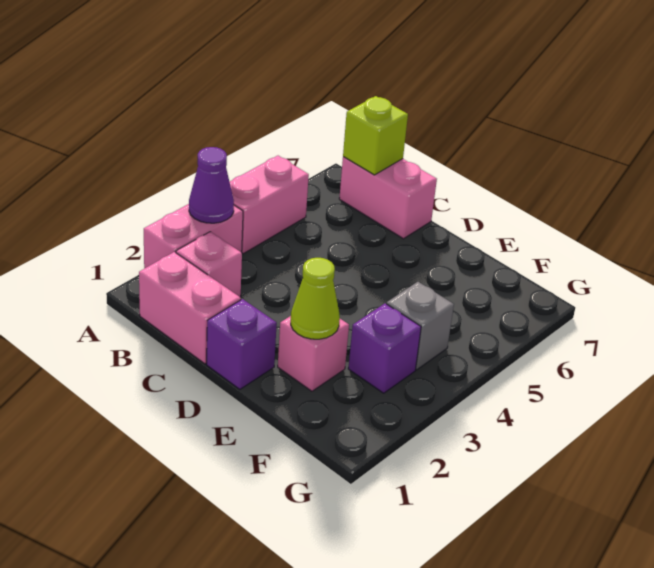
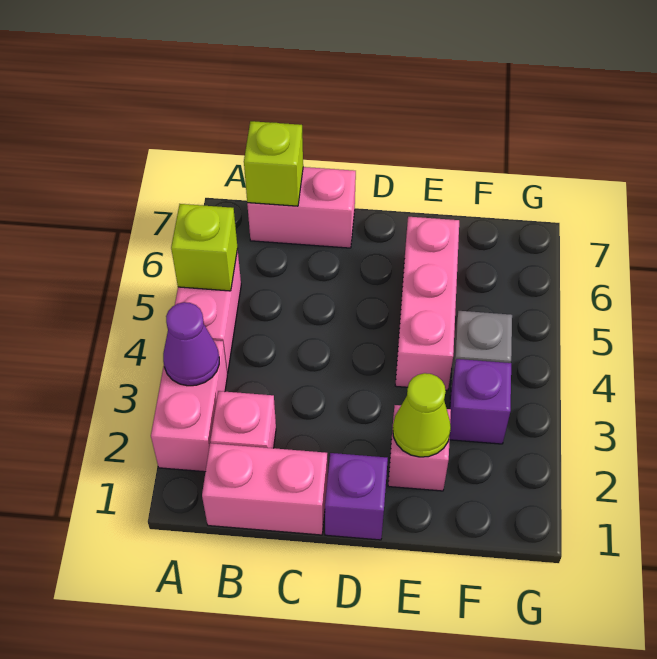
none -> lime brick A5 level 2
none -> pink brick E4:E6 level 1

